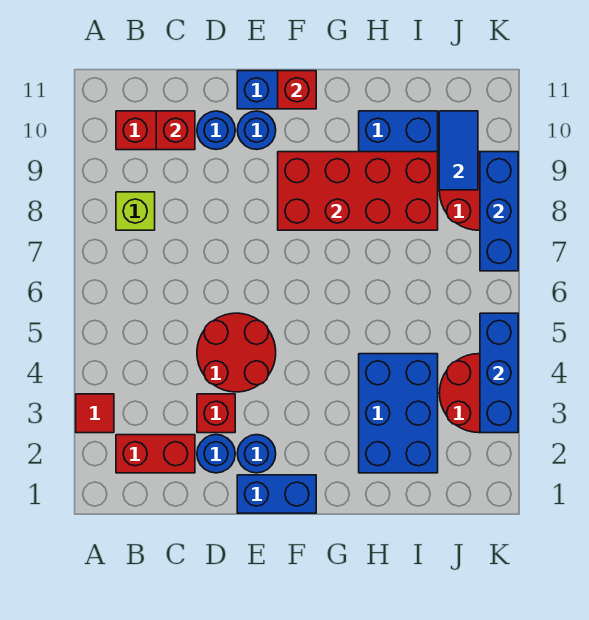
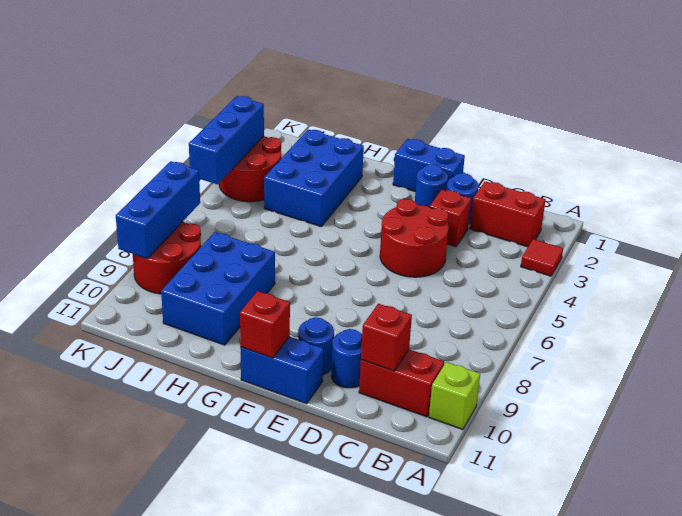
lime brick B8 level 1 -> lime brick A10 level 1
red brick F8:I9 level 2 -> none
blue tile J9:J10 level 2 -> none

